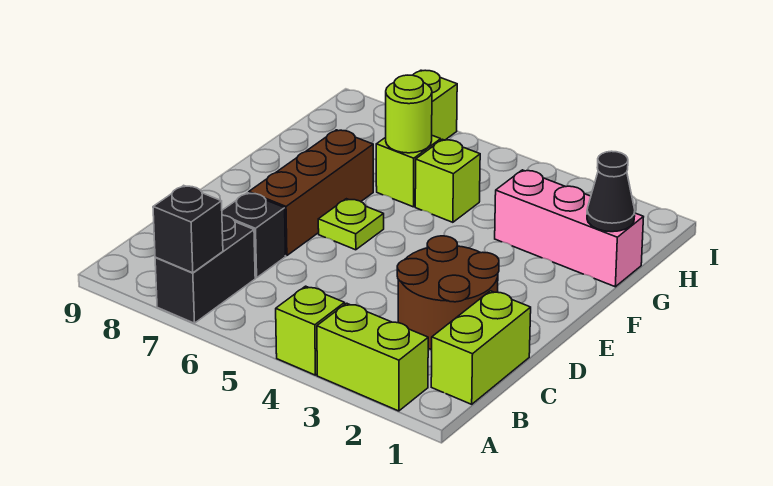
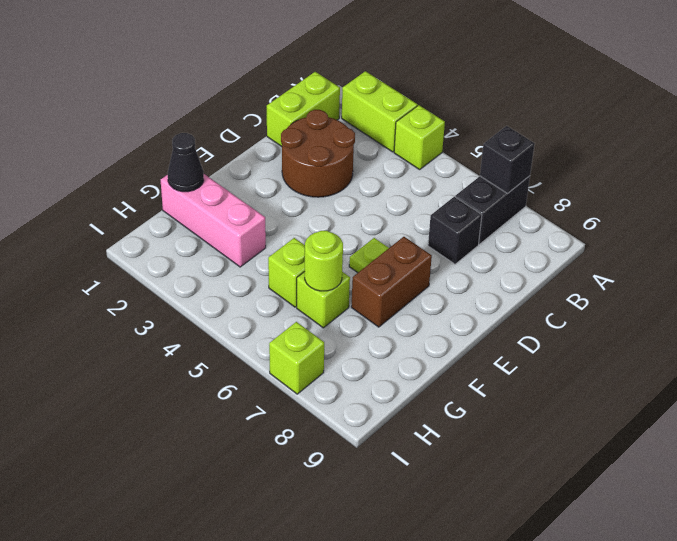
brown brick D7:F7 level 1 -> brown brick E7:F7 level 1

